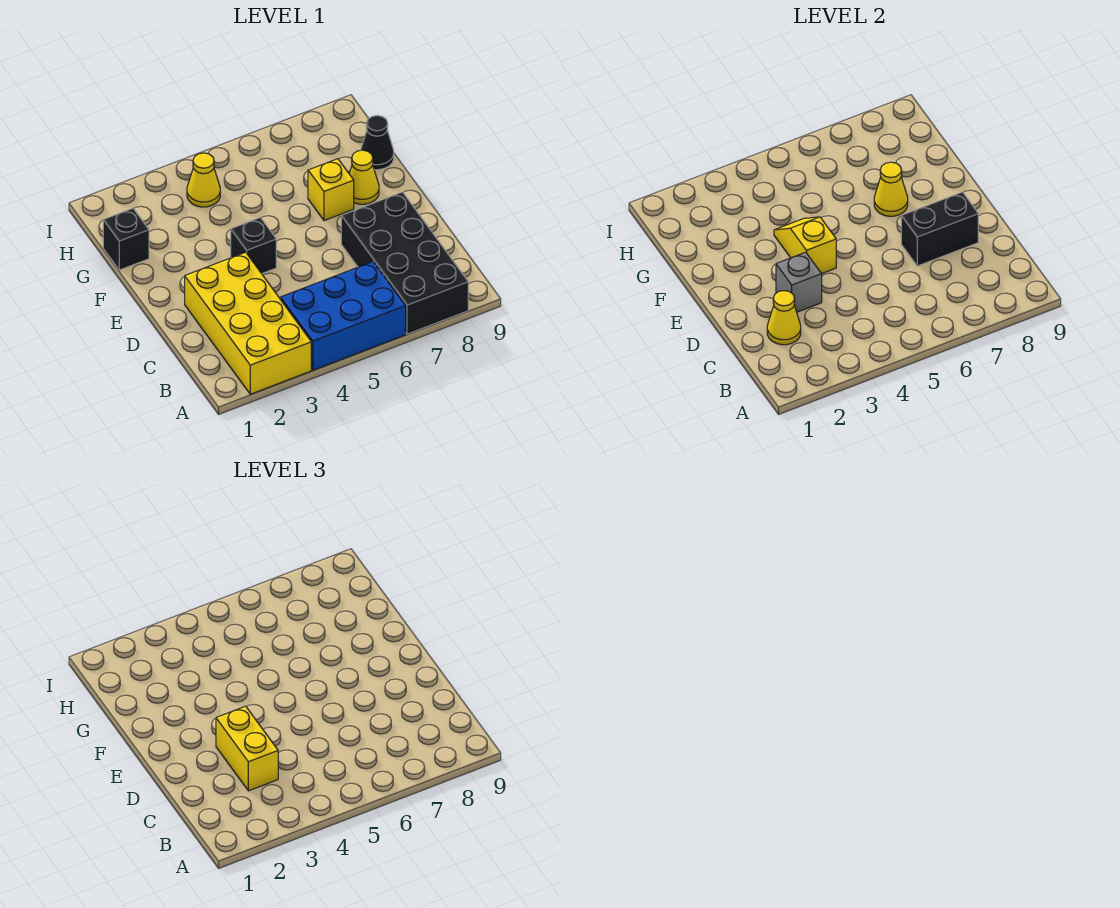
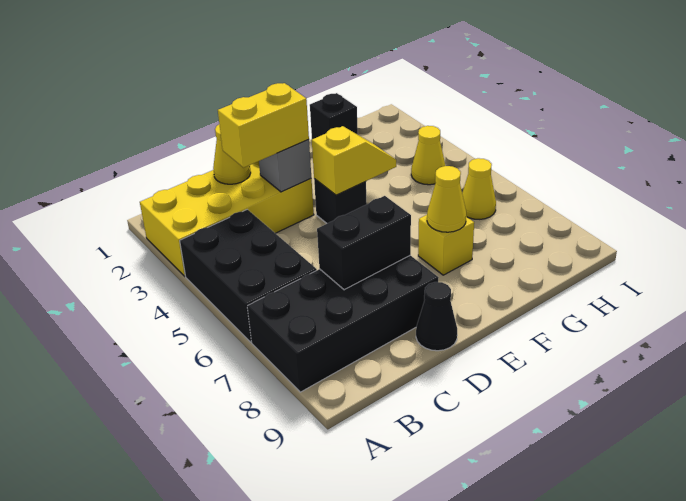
blue brick A4:B6 level 1 -> black brick A4:B6 level 1
black brick D7:D8 level 2 -> black brick C7:D7 level 2
yellow cone F8 level 1 -> yellow cone H6 level 1
black cone G9 level 1 -> black cone D9 level 1

